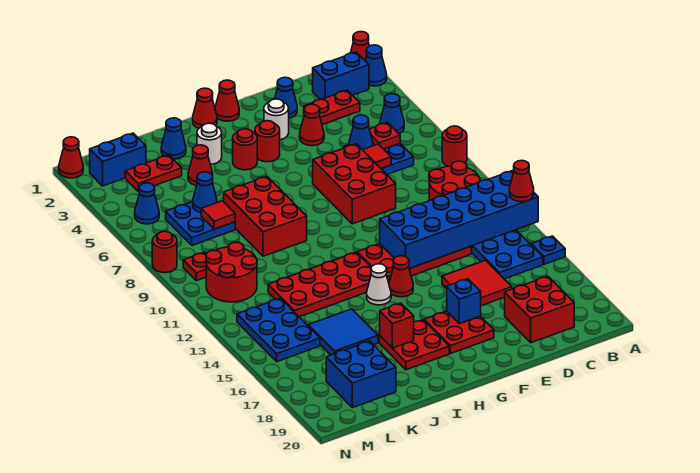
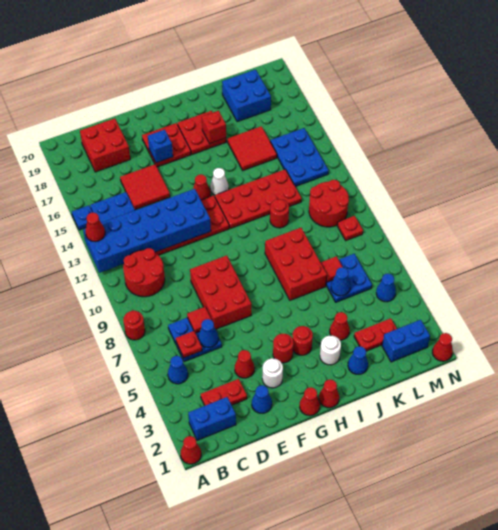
blue cone A2 level 1 -> none
blue tile J15:K16 level 1 -> red tile J15:K16 level 1
red round brick N8 level 1 -> red round brick J11 level 1

